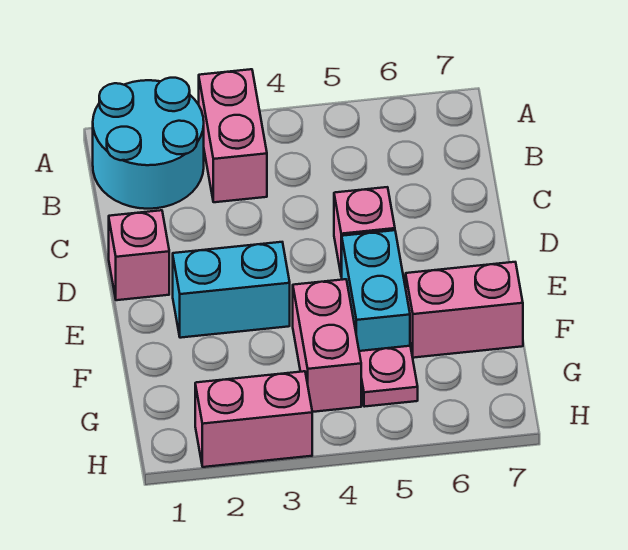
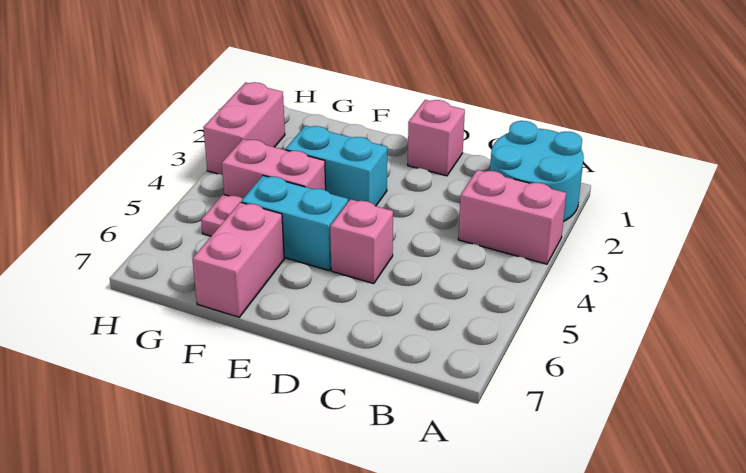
cyan brick E2:E3 level 1 -> cyan brick E3:F3 level 1

